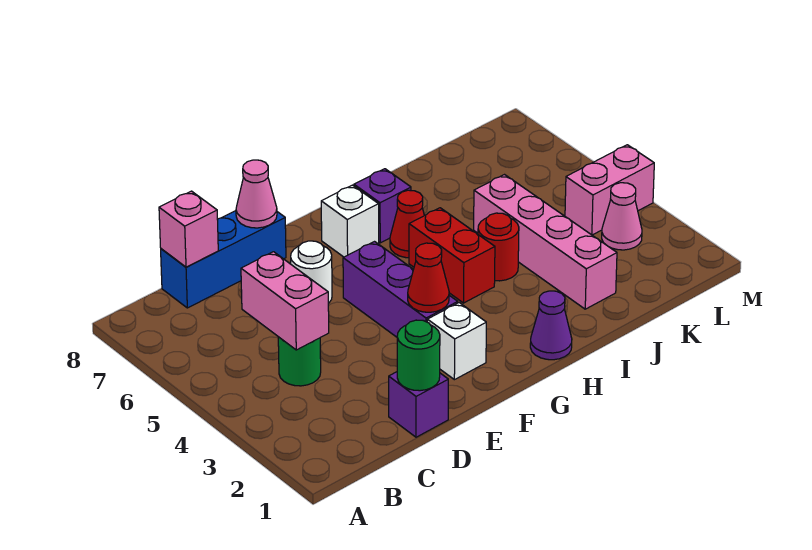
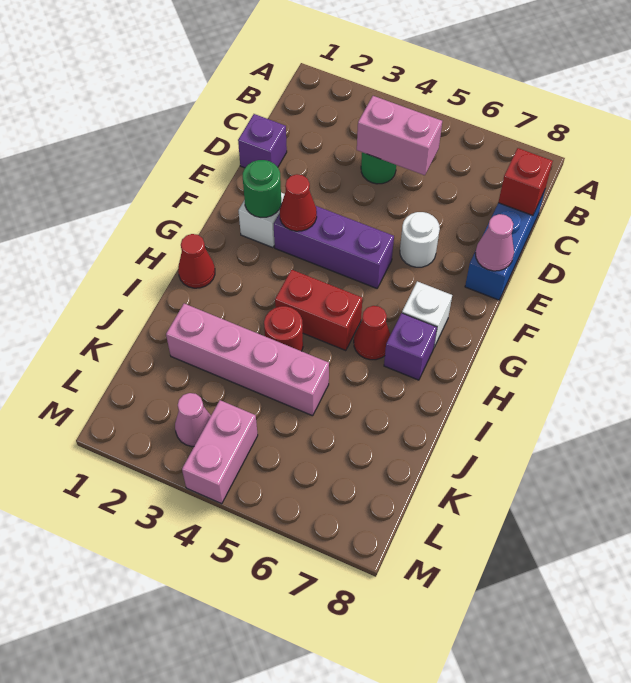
pink brick C8 level 2 -> red brick C8 level 2
green round brick D1 level 2 -> green round brick F2 level 2
purple cone H1 level 1 -> red cone H1 level 1

